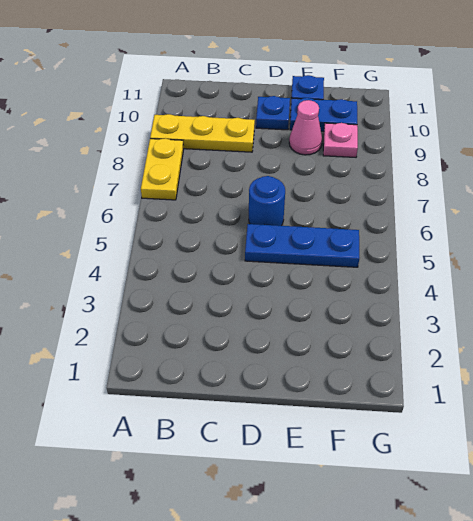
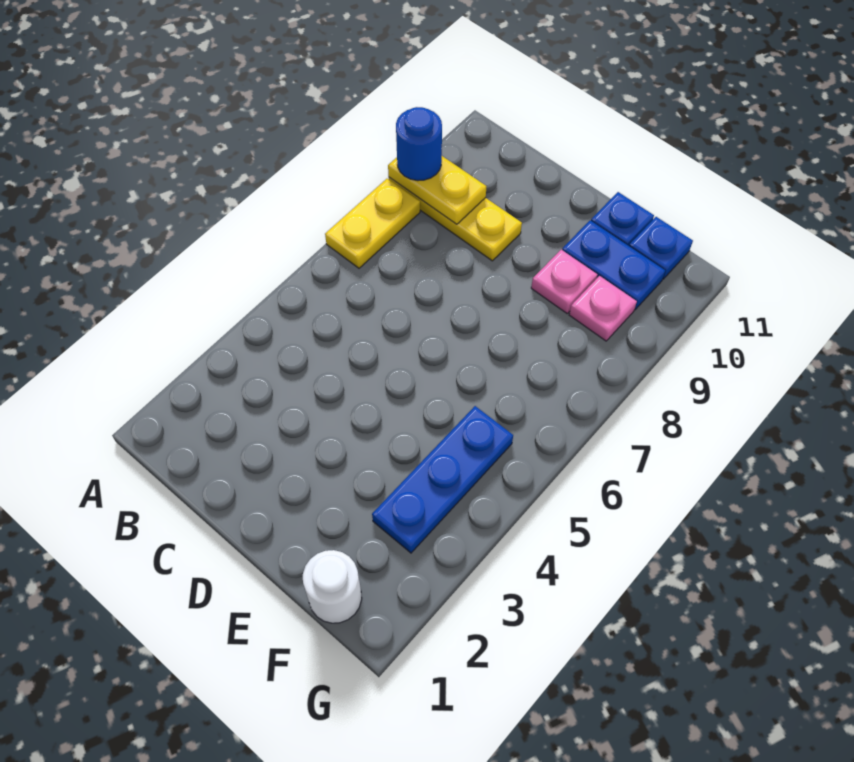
none -> yellow plate A9:B9 level 2
blue plate D5:F5 level 1 -> blue plate F3:F5 level 1
blue round brick D6 level 1 -> blue round brick A9 level 3
blue plate D10 level 1 -> blue plate F11 level 1
pink cone E9 level 1 -> pink plate E9 level 1
none -> white round brick F1 level 1

